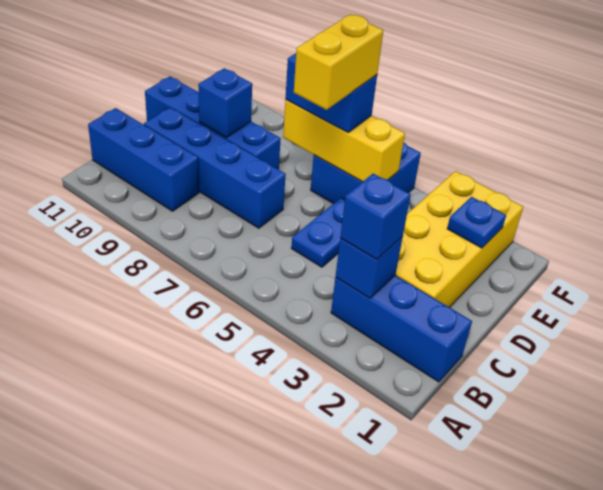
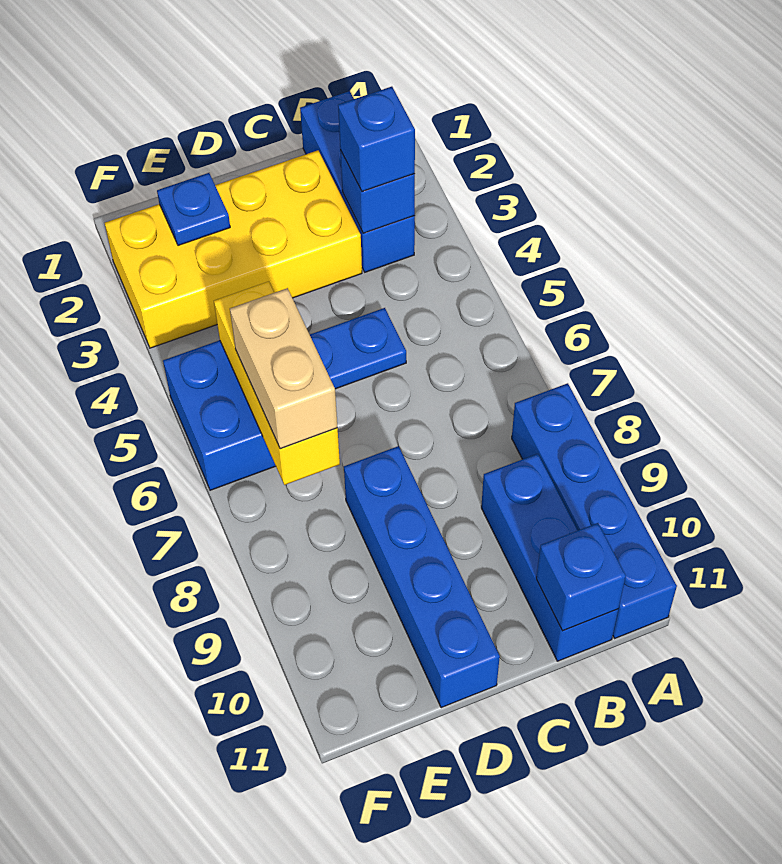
blue brick C7:C10 level 1 -> blue brick A8:A11 level 1
yellow brick D6:E6 level 4 -> none
blue brick D9 level 2 -> blue brick B11 level 2
blue brick E6:E7 level 3 -> tan brick E6:E7 level 3

